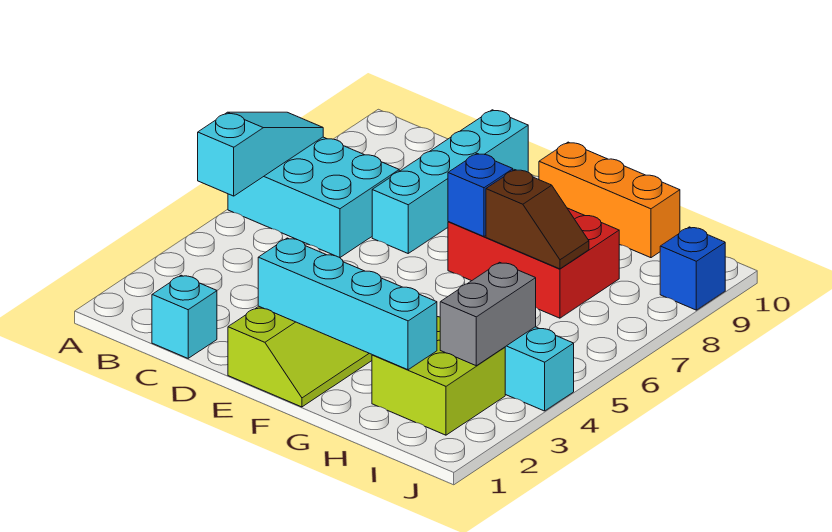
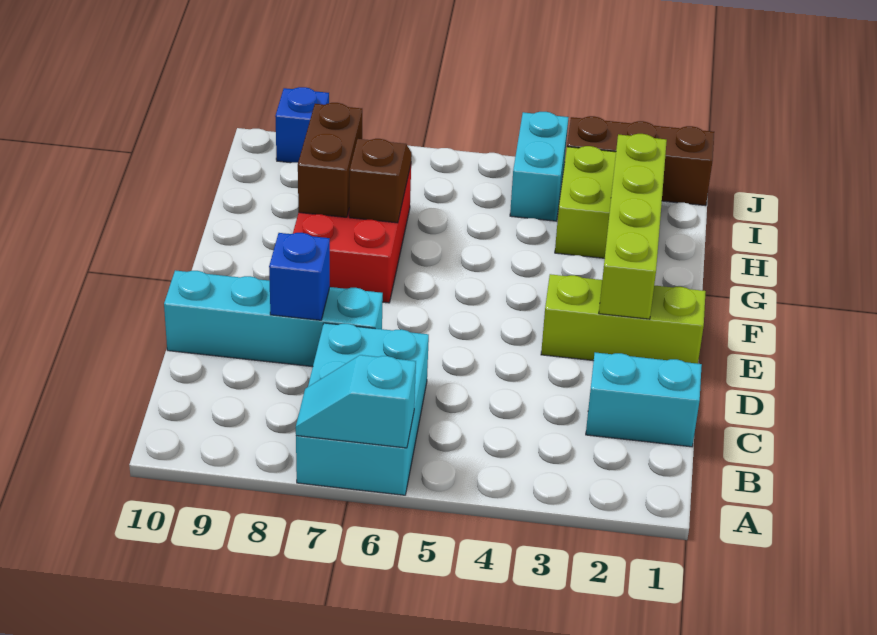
cyan slope A5:A7 level 2 top 5 -> cyan slope A6:A7 level 2 top 6
cyan brick C1 level 1 -> cyan brick C1:C2 level 1
cyan brick E2:H2 level 2 -> lime brick E2:H2 level 2
blue brick F7 level 2 -> blue brick D8 level 2
orange brick F10:H10 level 1 -> none
none -> brown brick G8:H8 level 2
grey brick I3:I4 level 2 -> none
none -> brown brick J1:J3 level 1

